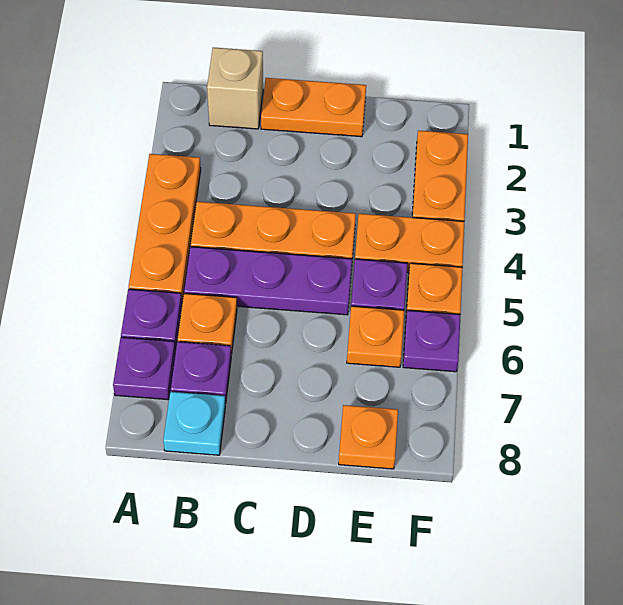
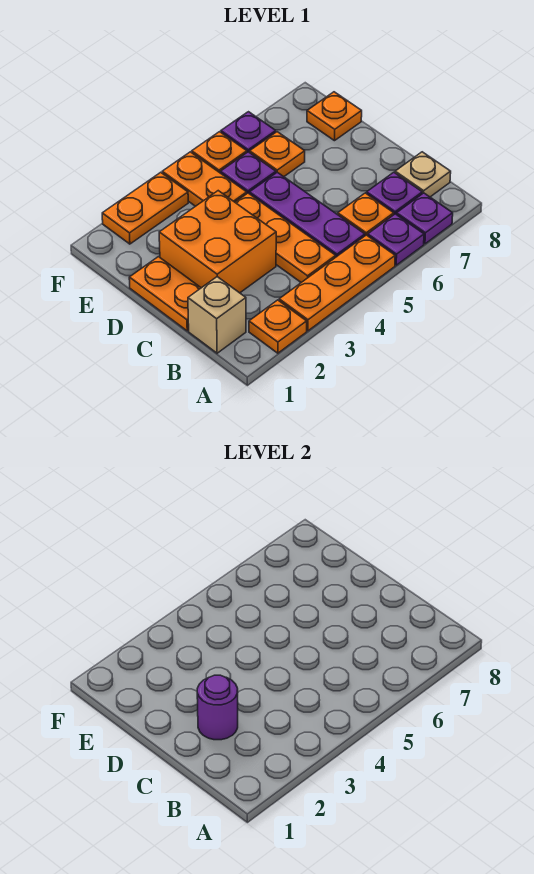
none -> orange plate A2 level 1
cyan plate B8 level 1 -> tan plate B8 level 1
none -> orange brick C2:D3 level 1
none -> purple round brick C2 level 2

